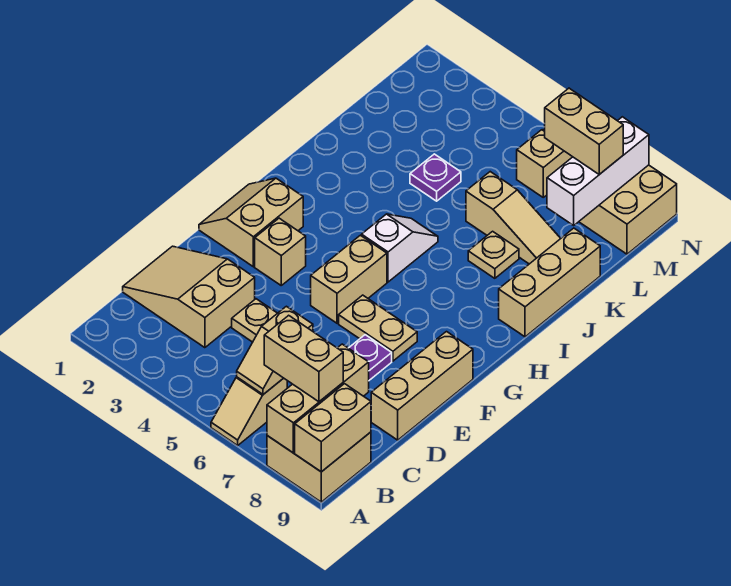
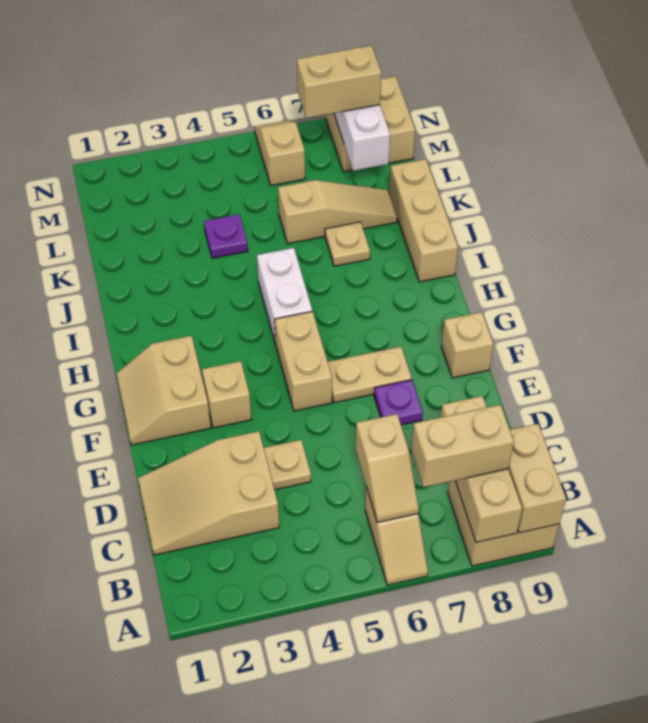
tan brick D9:F9 level 1 -> tan brick F9 level 1
white slope H5:I5 level 1 top H -> white brick H5:I5 level 1

